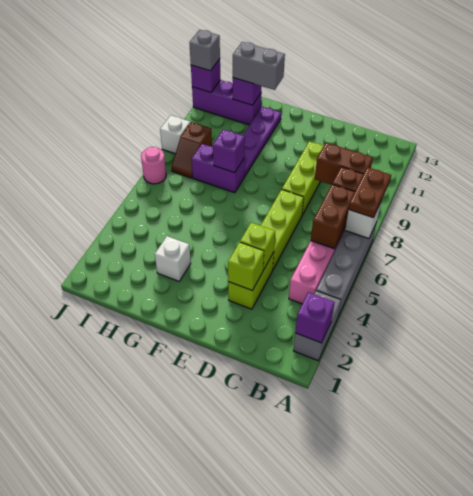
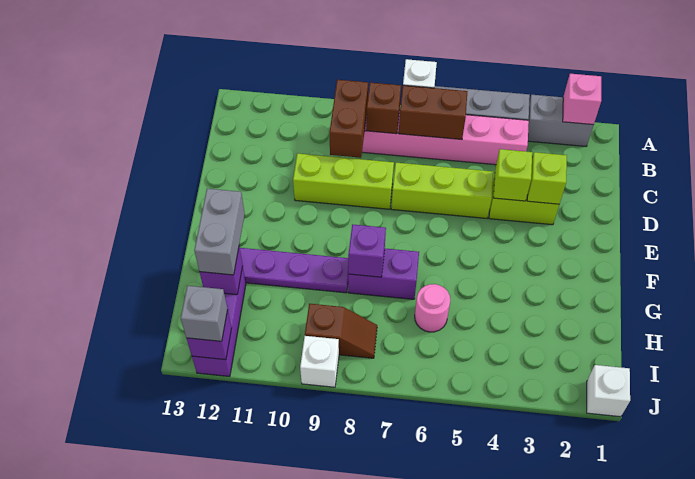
purple brick A2 level 2 -> pink brick A2 level 2
brown plate A7:A8 level 3 -> none
white brick G3 level 1 -> white brick J1 level 1
purple brick G8:H8 level 1 -> purple brick G7:G8 level 1
pink round brick J7 level 1 -> pink round brick H6 level 1

